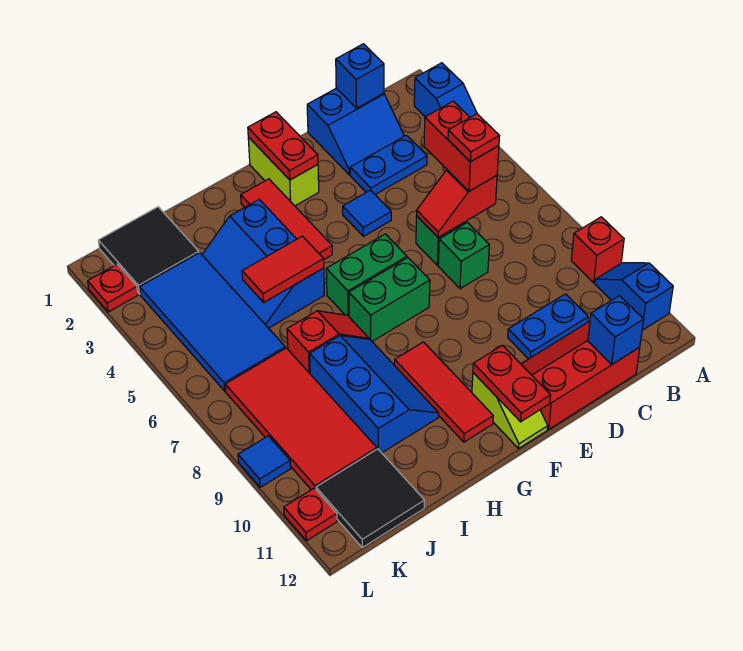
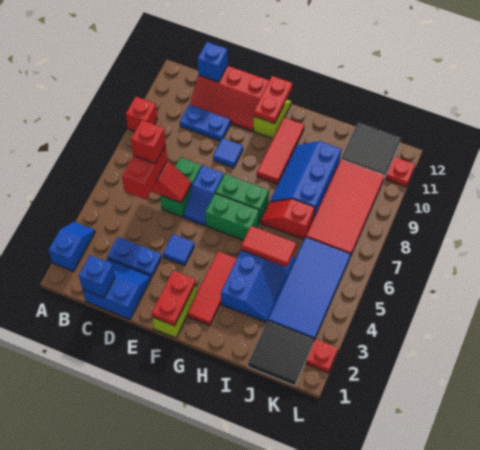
blue slope A10:A11 level 1 top 11 -> blue slope E6:E7 level 1 top 7
red plate C6 level 4 -> red brick C6 level 4
blue tile L9 level 1 -> blue tile E9 level 1

